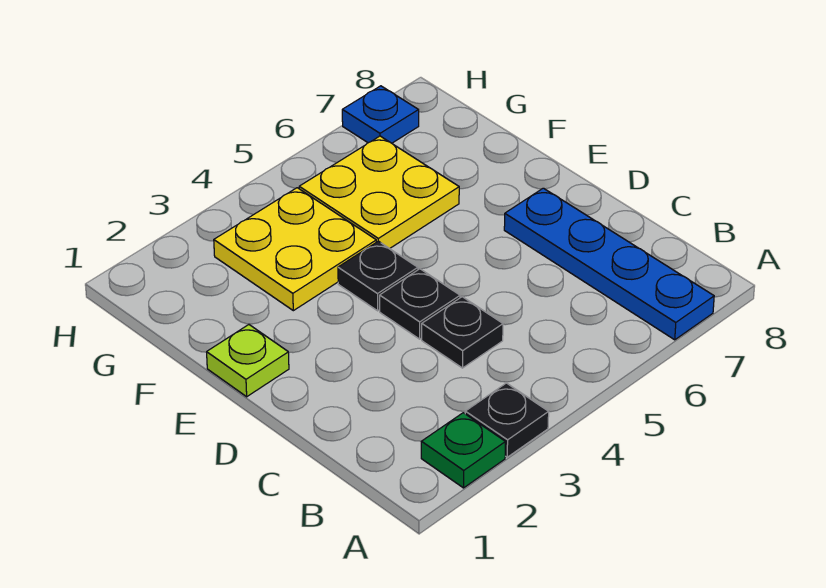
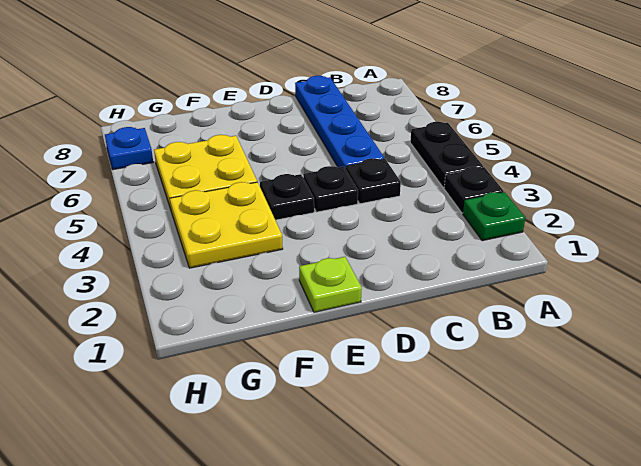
none -> black plate A4:A5 level 1
blue plate A7:D7 level 1 -> blue plate C5:C8 level 1

